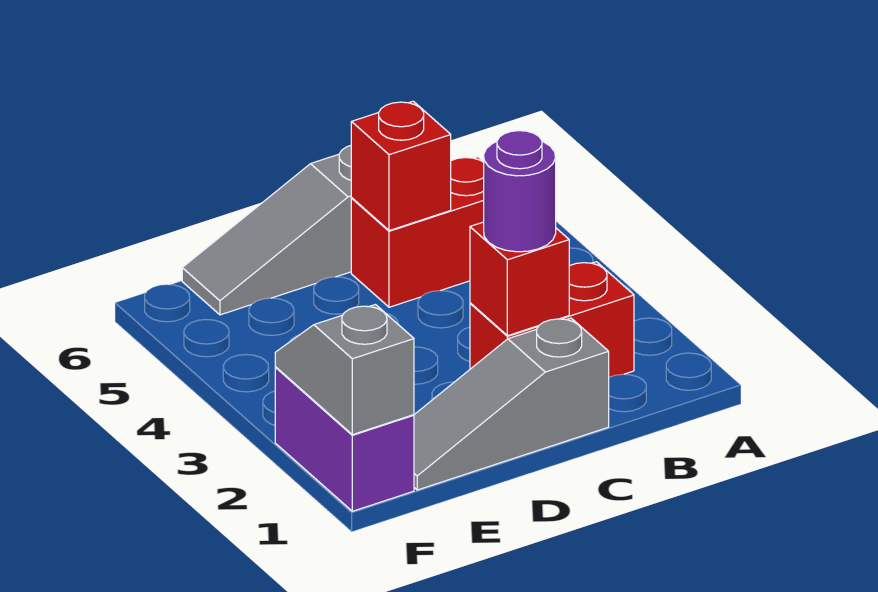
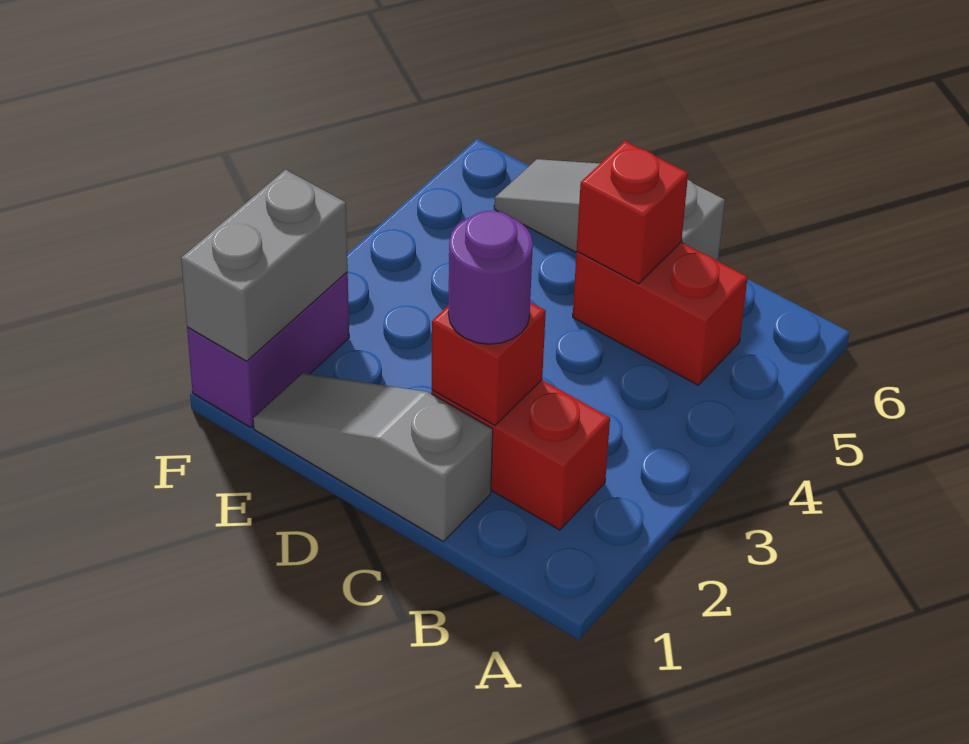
grey slope F1:F2 level 2 top 1 -> grey brick F1:F2 level 2

